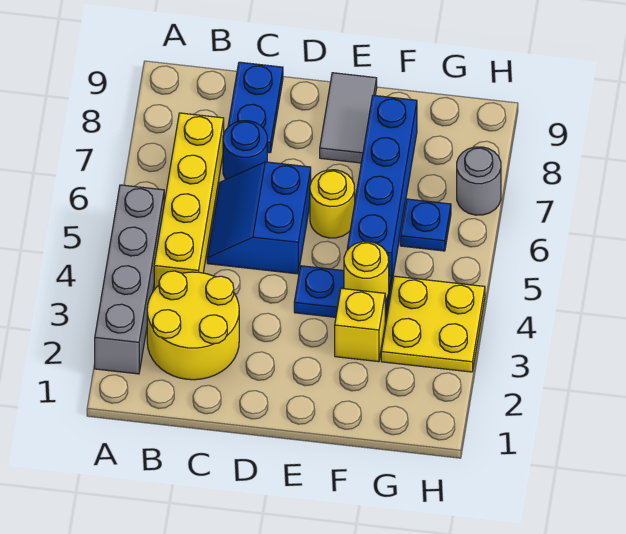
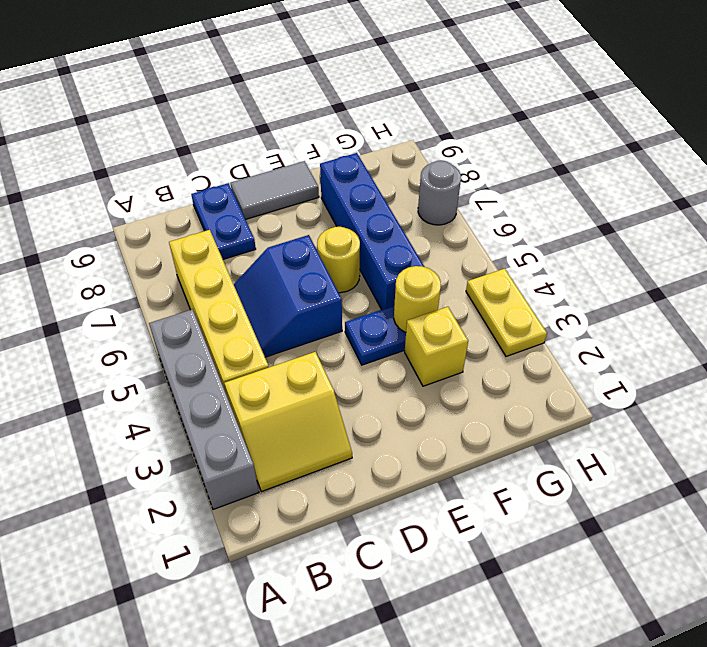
yellow round brick B2:C3 level 1 -> yellow slope B2:C3 level 1 top 3
blue round brick C7 level 1 -> none
grey tile E8:E9 level 1 -> grey tile D9:E9 level 1
yellow plate G3:H4 level 1 -> yellow plate H3:H4 level 1
blue plate G6 level 1 -> none

